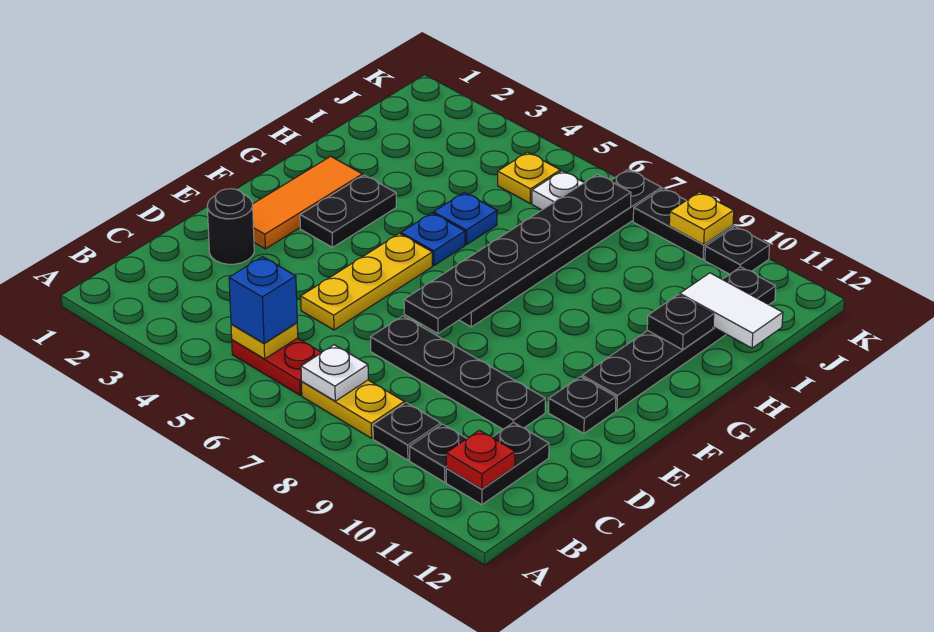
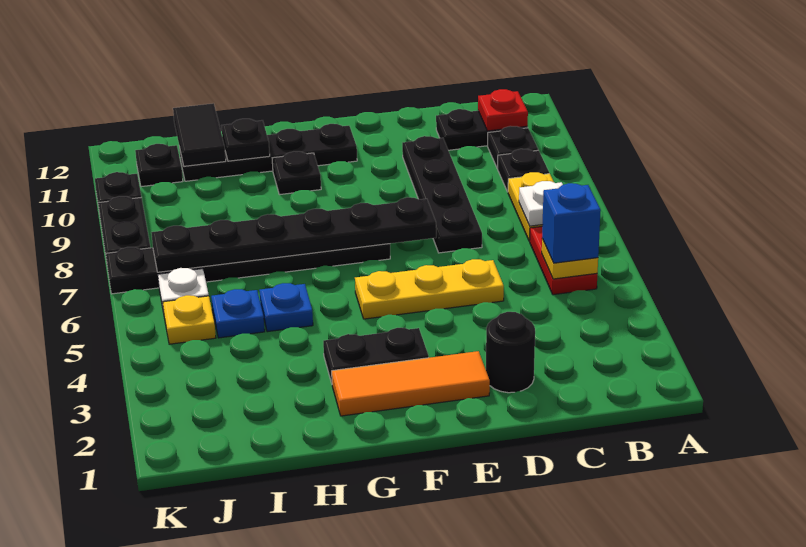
black plate E11 level 1 -> black plate G10 level 1
blue plate G5 level 1 -> blue plate I5 level 1
white tile I11:I12 level 2 -> black tile I11:I12 level 2
yellow plate K9 level 2 -> none

